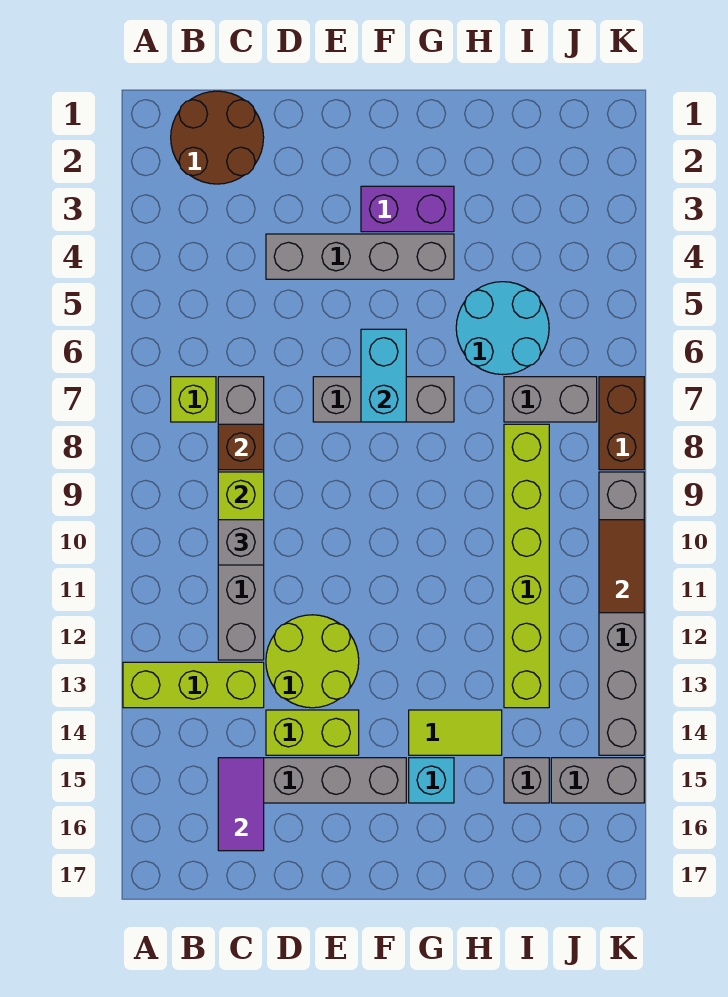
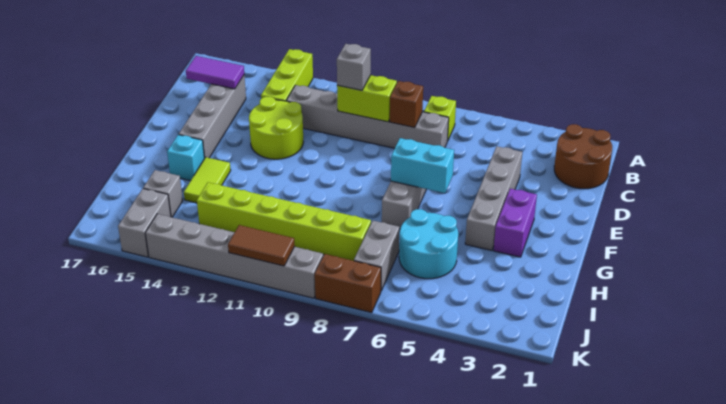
lime brick D14:E14 level 1 -> none

